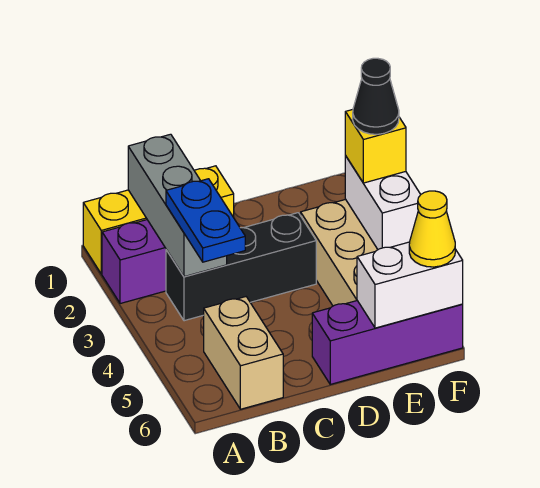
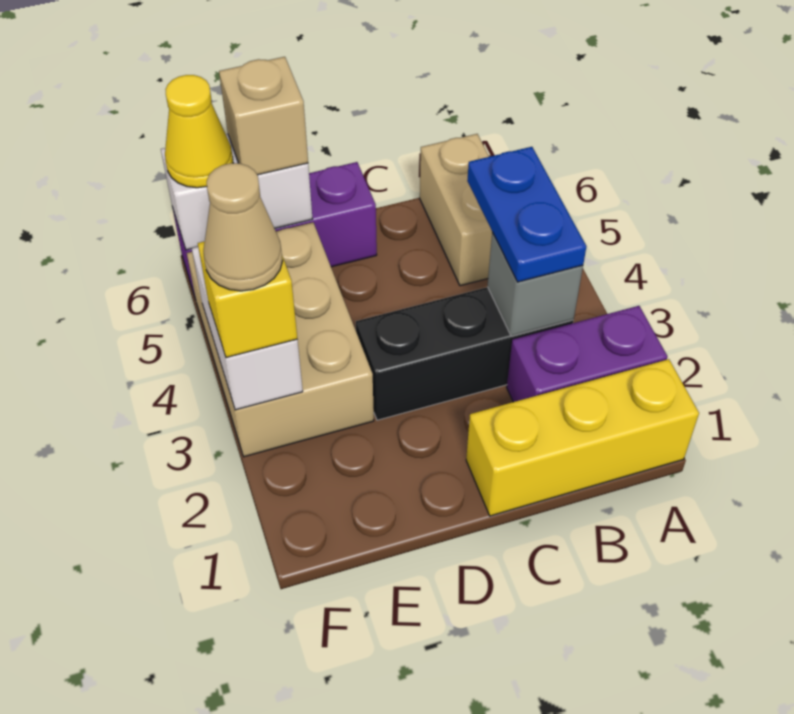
grey brick B1:B3 level 2 -> grey brick B3 level 2
none -> tan brick E6 level 3
black cone F3 level 4 -> tan cone F3 level 4

